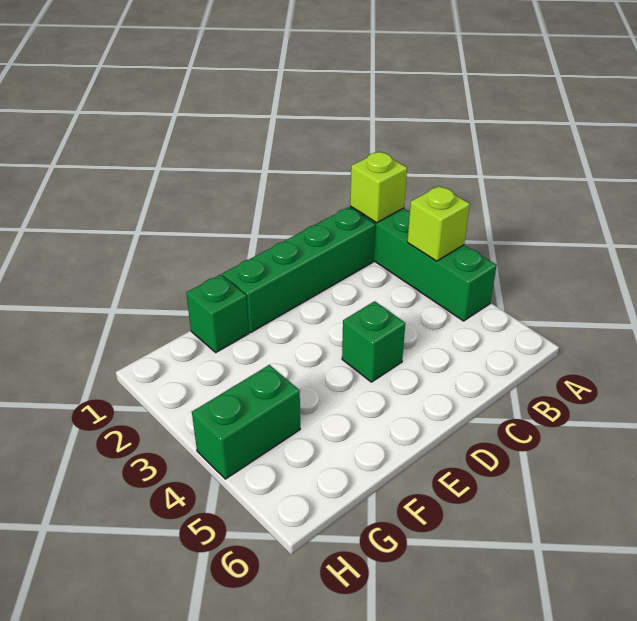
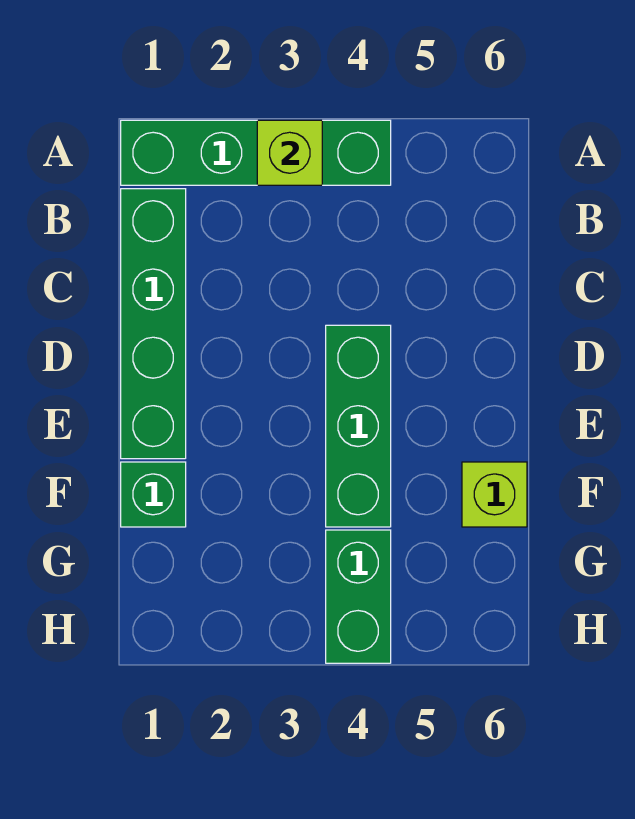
lime brick A1 level 2 -> lime brick F6 level 1
green brick D4 level 1 -> green brick D4:F4 level 1

